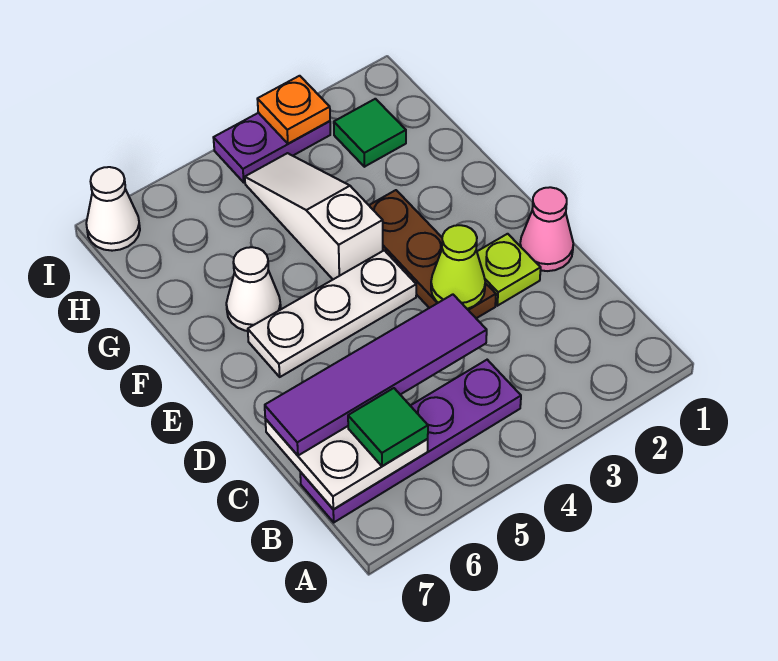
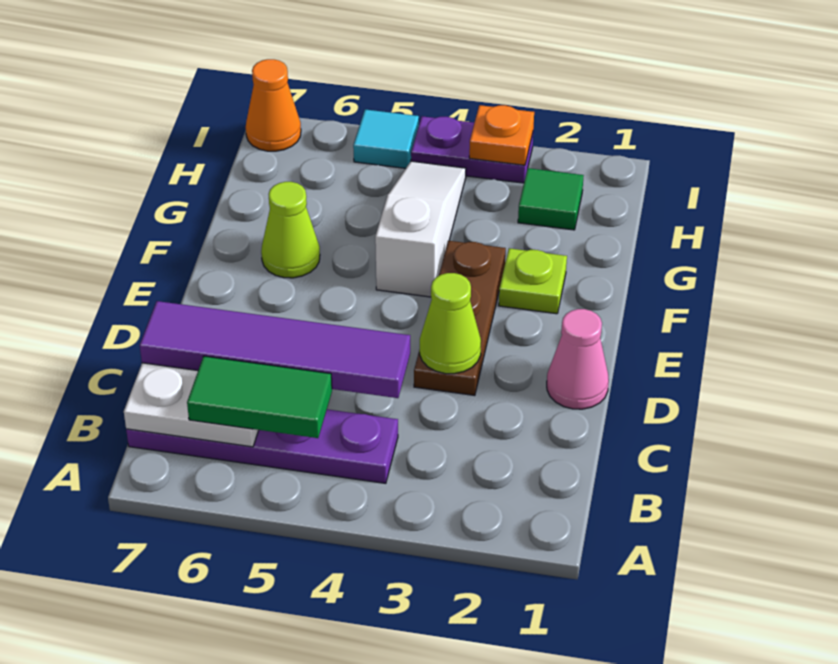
green tile B6 level 3 -> green tile B5:B6 level 3
lime plate D2 level 1 -> lime plate F2 level 1
white plate E4:E6 level 1 -> none
white cone F6 level 1 -> lime cone F6 level 1
none -> cyan tile I5 level 1
white cone I7 level 1 -> orange cone I7 level 1

